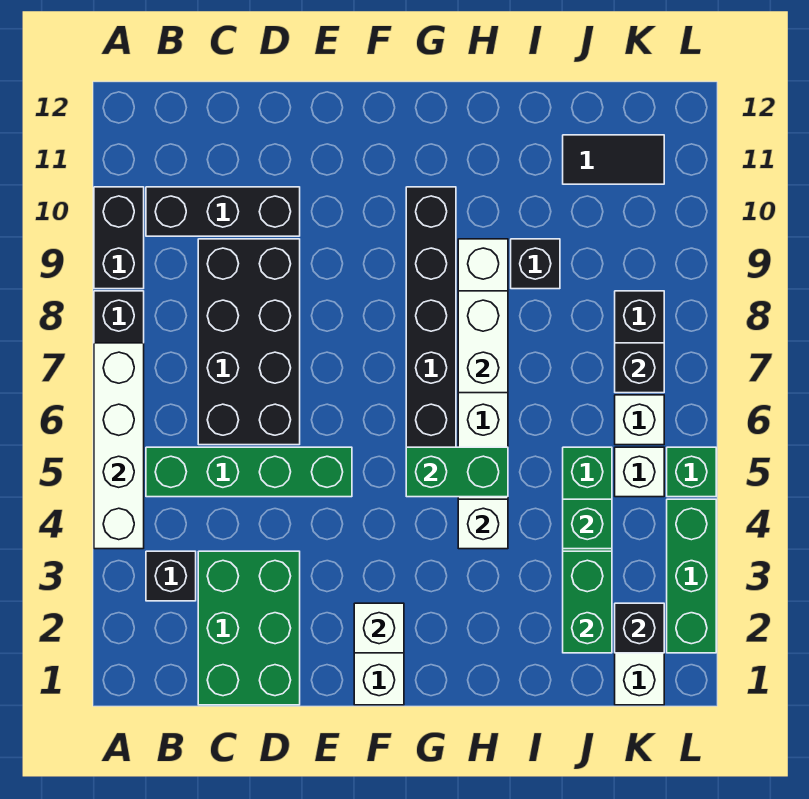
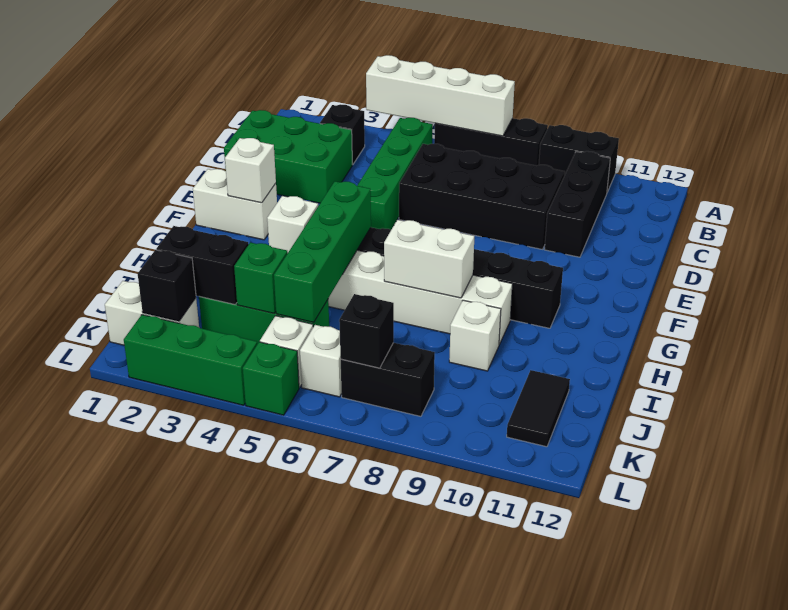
green brick G5:H5 level 2 -> green brick G5:J5 level 2
black brick I9 level 1 -> white brick I9 level 1
green brick J2:J3 level 2 -> black brick J2:J3 level 2

